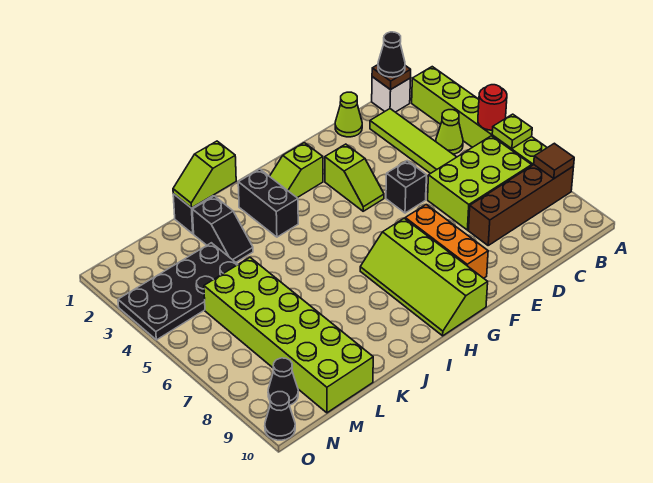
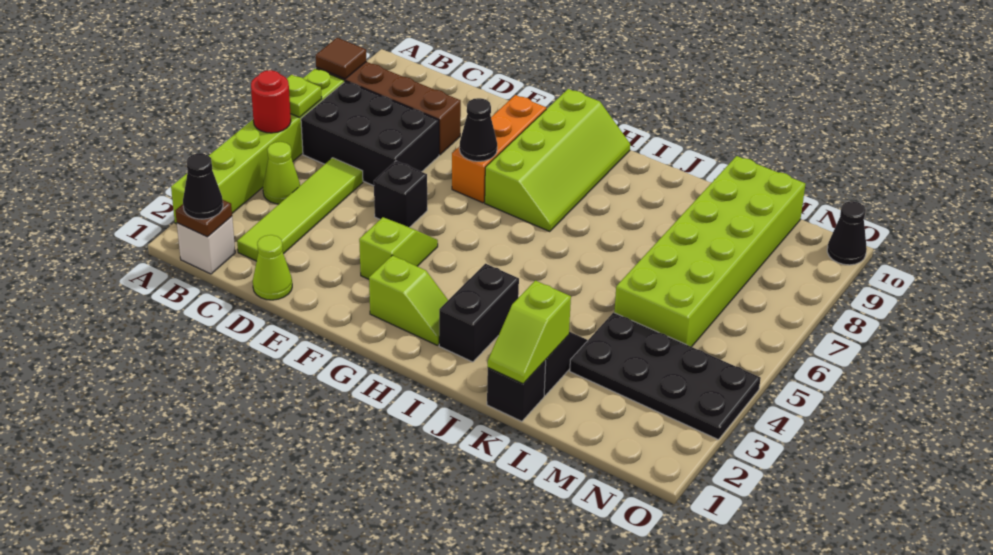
lime brick B6:D7 level 1 -> black brick B6:D7 level 1
lime slope J1:K1 level 2 top J -> lime slope K1:K2 level 2 top 2
black cone N9 level 1 -> black cone F7 level 2

